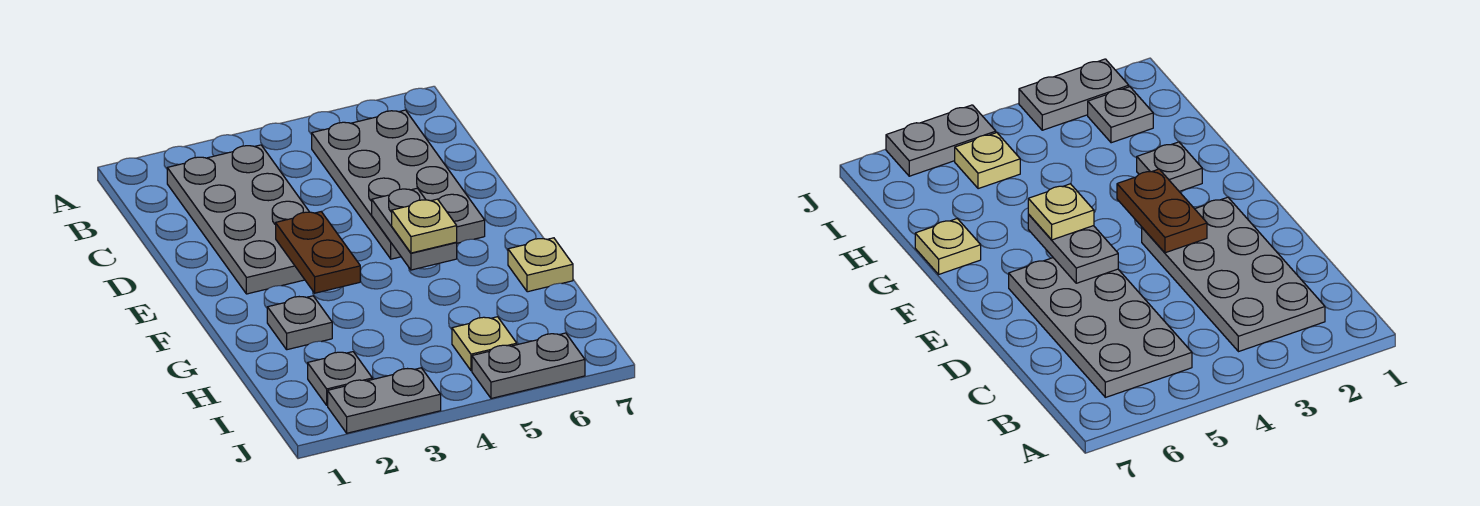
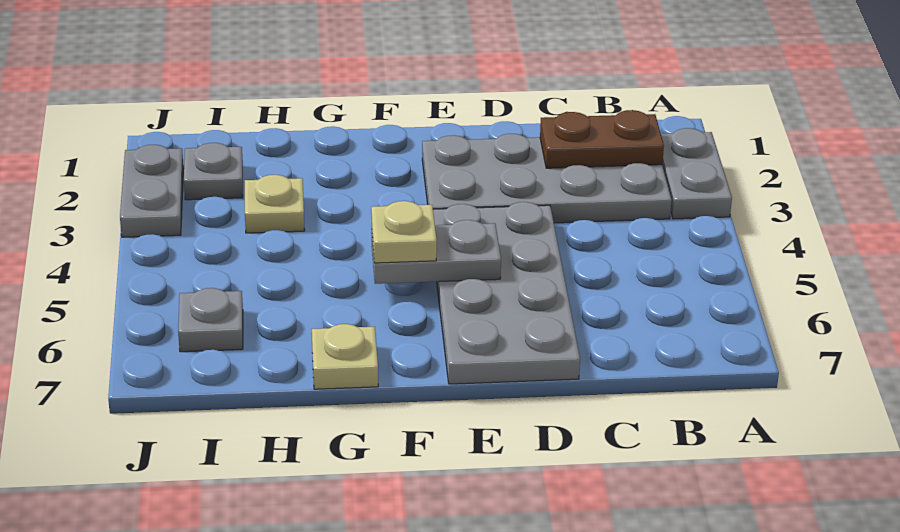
grey plate B5:E6 level 1 -> grey plate D4:E7 level 1
brown plate E3:F3 level 2 -> brown plate B2:C2 level 2
grey plate G2 level 1 -> grey plate I6 level 1
tan plate I5 level 1 -> tan plate H3 level 1
grey plate J5:J6 level 1 -> grey plate A2:A3 level 1

